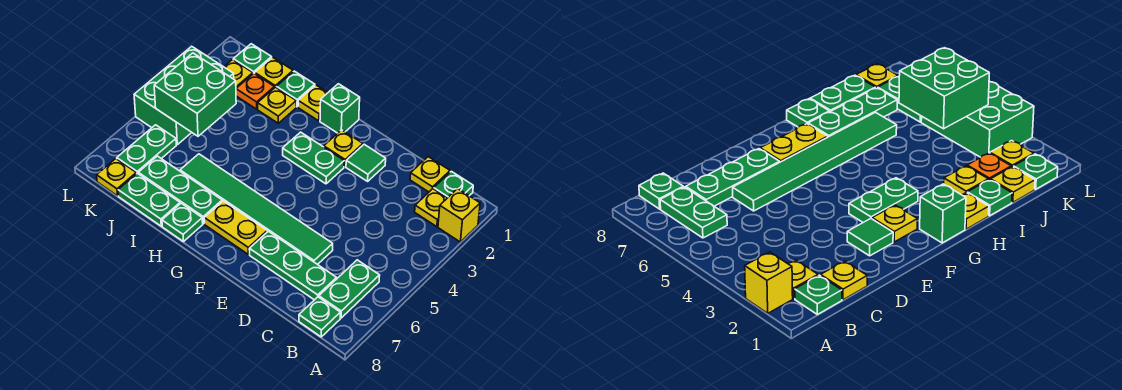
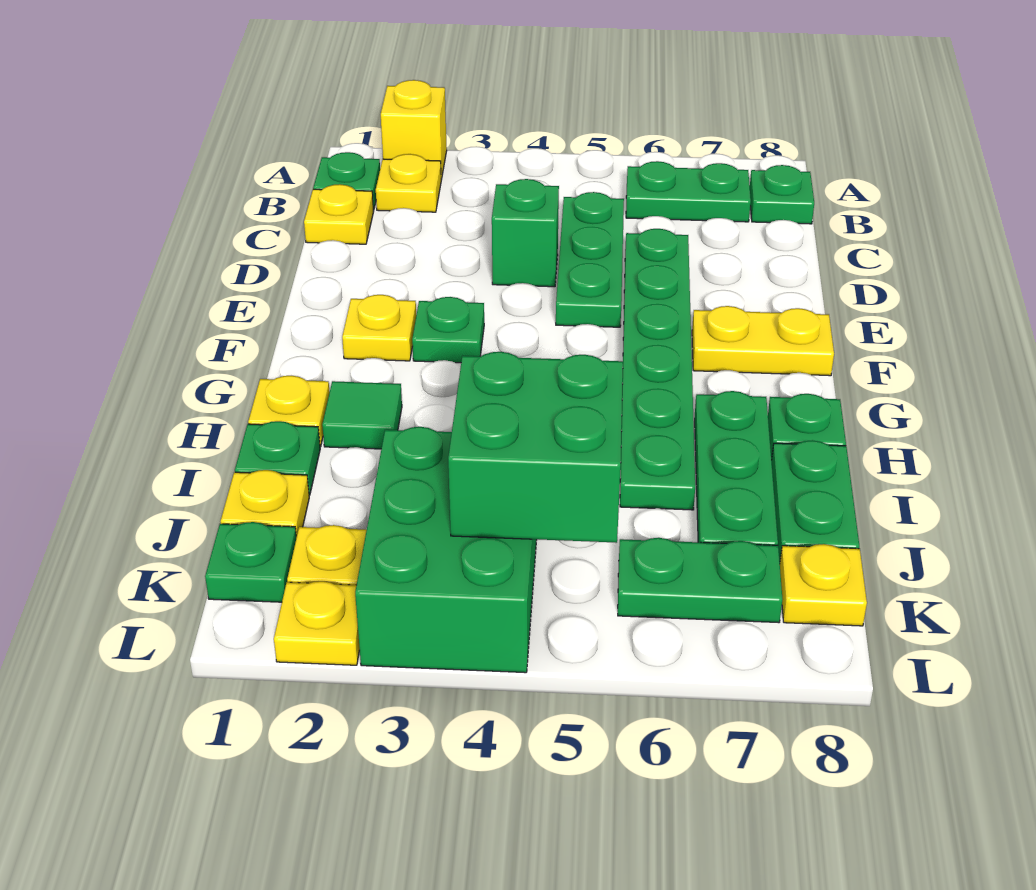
green plate C7:E7 level 1 -> green plate C5:E5 level 1
green tile D6:I6 level 1 -> green plate D6:I6 level 1
green tile E2 level 1 -> green tile H2 level 1
green plate F3:G3 level 1 -> green plate F3 level 1
yellow plate F7:G7 level 1 -> yellow plate F7:F8 level 1
green brick G1 level 1 -> green brick D4 level 1
yellow plate I2 level 1 -> yellow plate L2 level 1
orange plate J2 level 1 -> none
green brick K3:L5 level 1 -> green brick J3:L4 level 1

